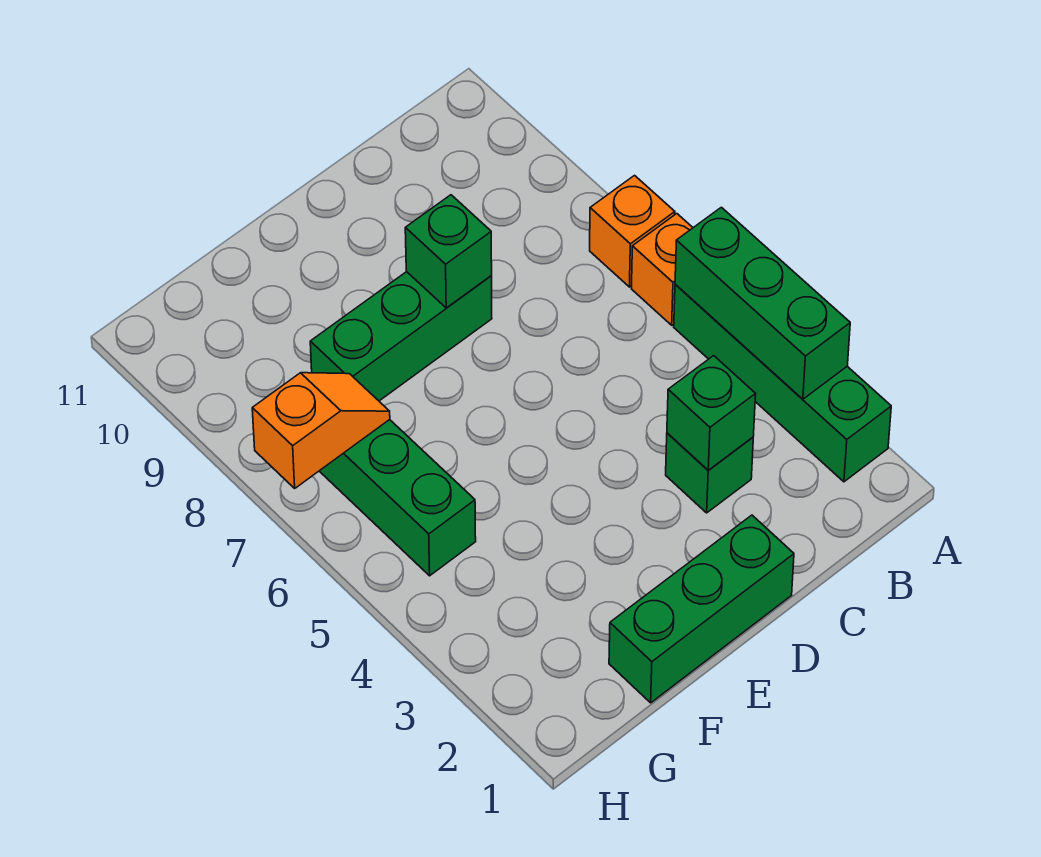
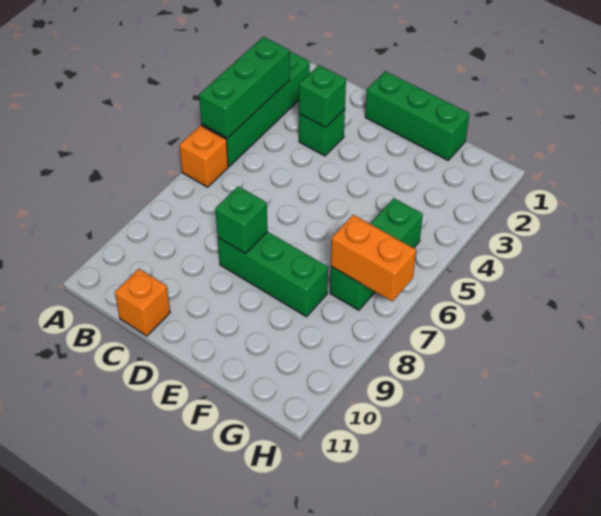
orange brick A7 level 1 -> orange brick C11 level 1
orange slope G7:H7 level 2 top H -> orange brick G7:H7 level 2

